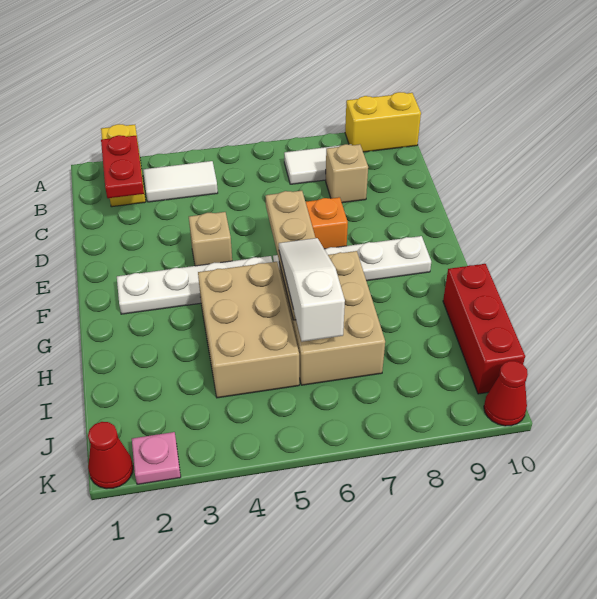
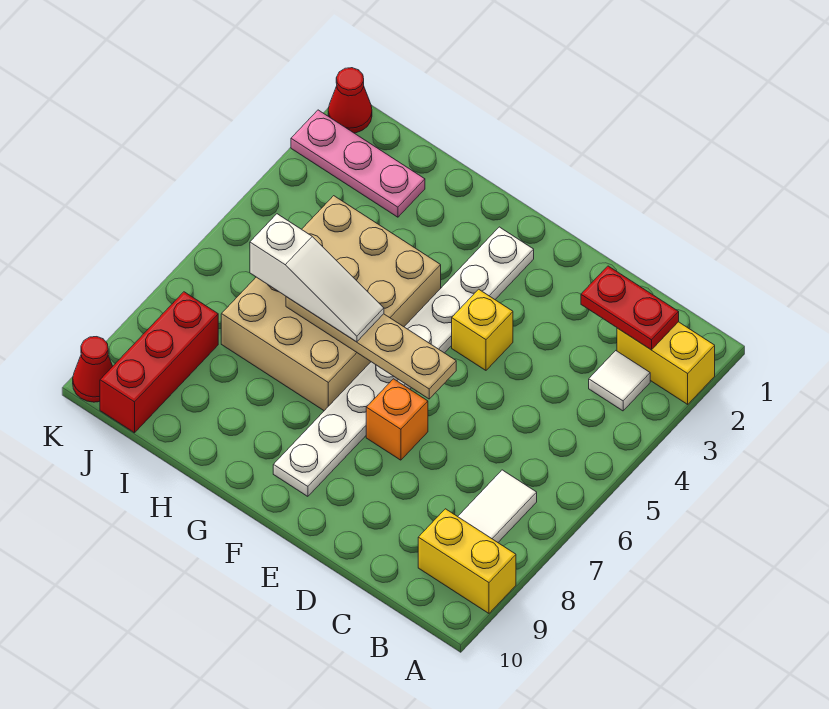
yellow brick A9:A10 level 1 -> yellow brick A9:B9 level 1
white tile B3:B4 level 1 -> white tile B3 level 1
tan brick C8 level 1 -> none
tan brick E4 level 1 -> yellow brick E4 level 1
red brick H10:J10 level 1 -> red brick J8:J10 level 1
pink plate K2 level 1 -> pink plate I2:K2 level 1

